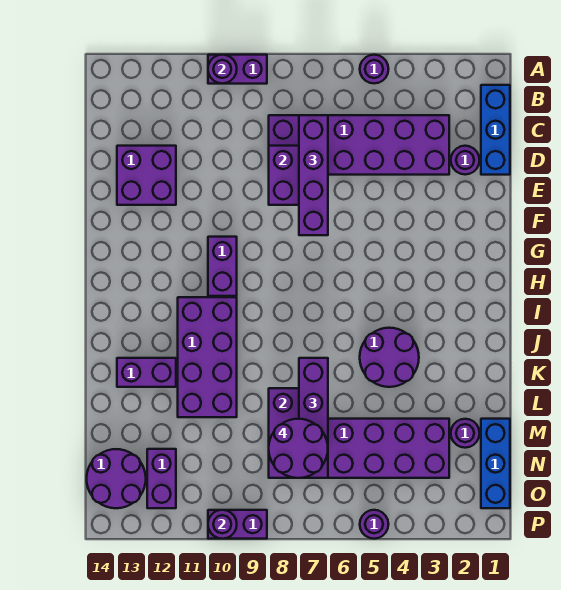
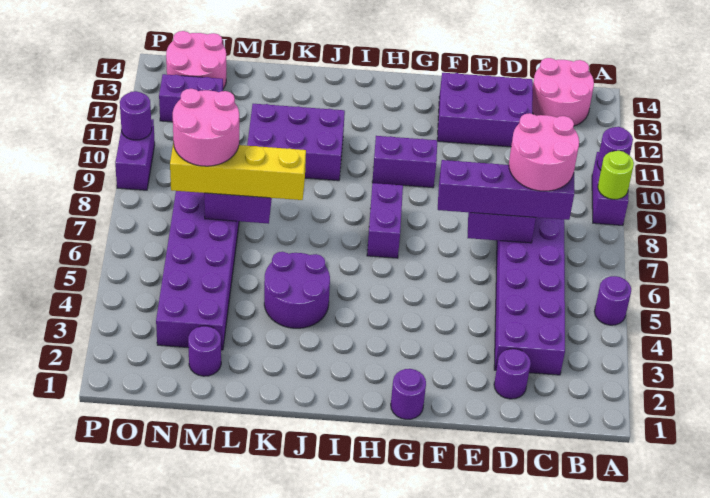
none -> lime round brick A9 level 2
blue brick B1:D1 level 1 -> none
none -> pink round brick B13:C14 level 1
none -> pink round brick C7:D8 level 4
purple brick D12:E13 level 1 -> purple brick D12:F13 level 1
purple brick I10:L11 level 1 -> purple brick J10:L11 level 1
purple brick K7:N7 level 3 -> yellow brick K7:N7 level 3
purple brick K12:K13 level 1 -> purple brick H7:H8 level 1
blue brick M1:O1 level 1 -> none
purple round brick M7:N8 level 4 -> pink round brick M7:N8 level 4
purple round brick N13:O14 level 1 -> pink round brick N13:O14 level 1
purple round brick P5 level 1 -> purple round brick G1 level 1

